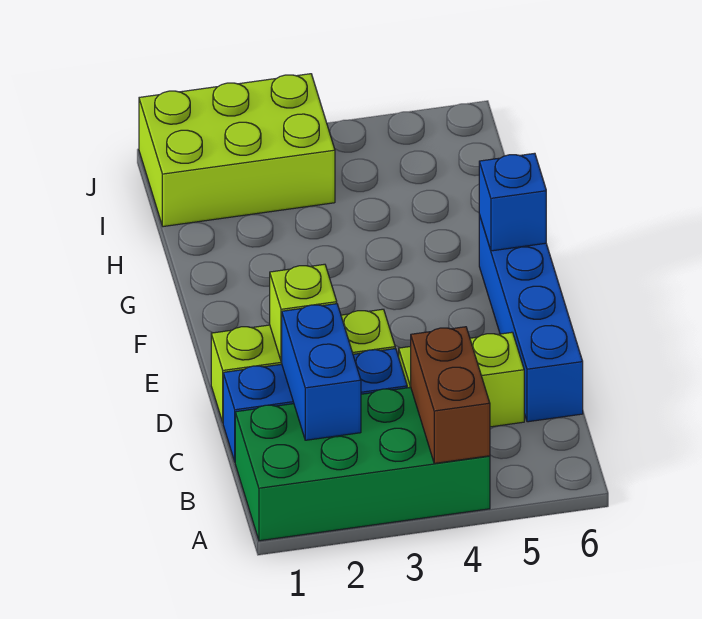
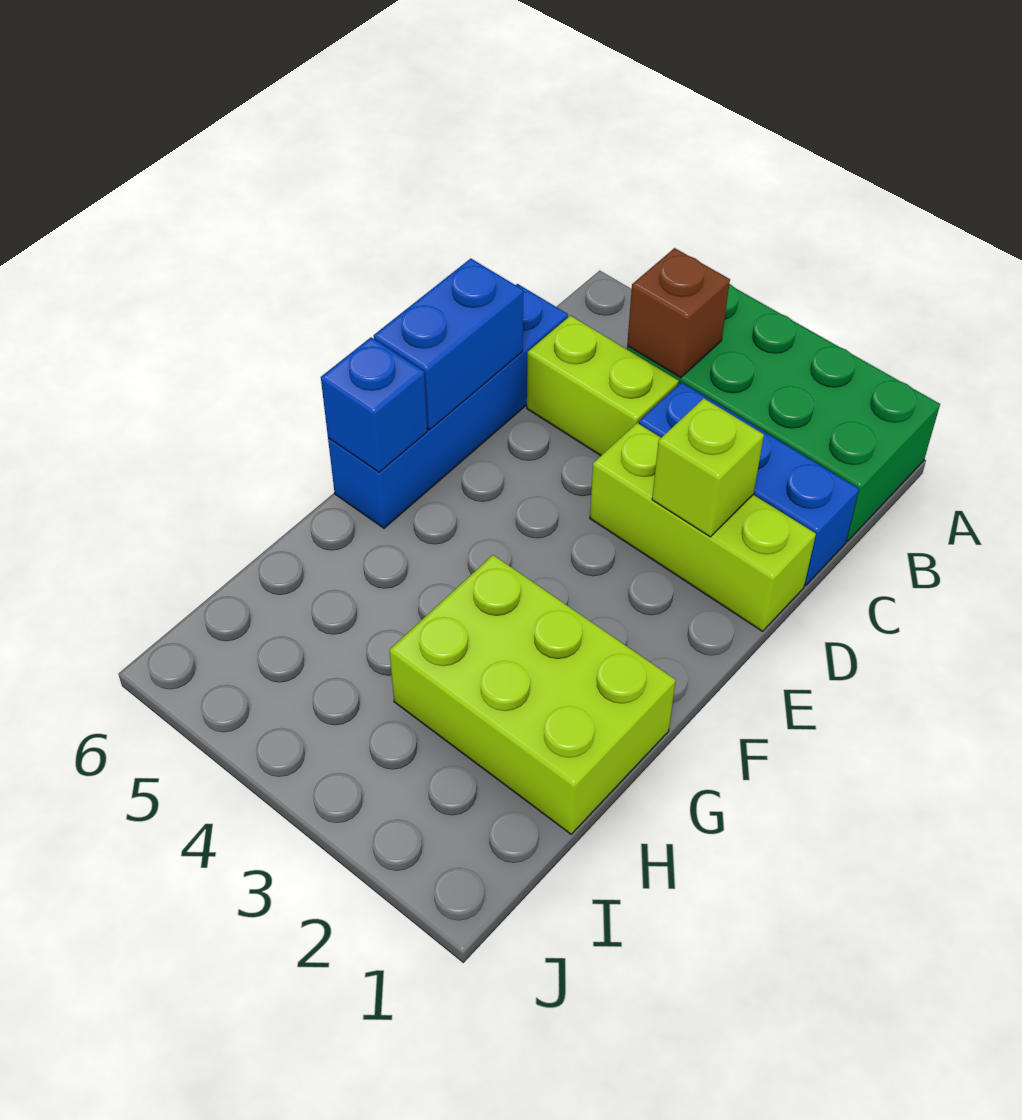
brown brick A4:B4 level 2 -> brown brick B4 level 2
blue brick B2:C2 level 2 -> blue brick D6:E6 level 2
lime brick I1:J3 level 1 -> lime brick G1:H3 level 1

